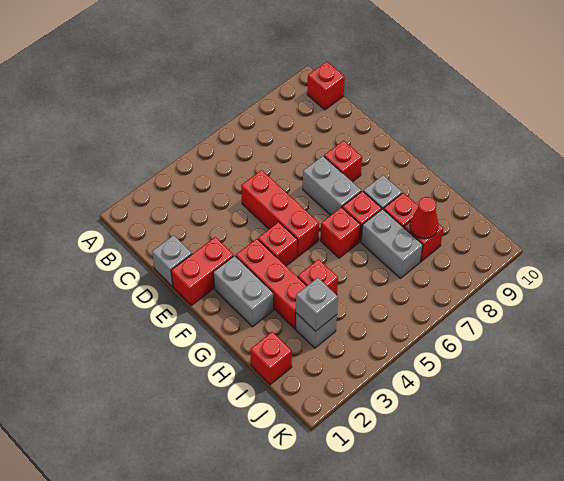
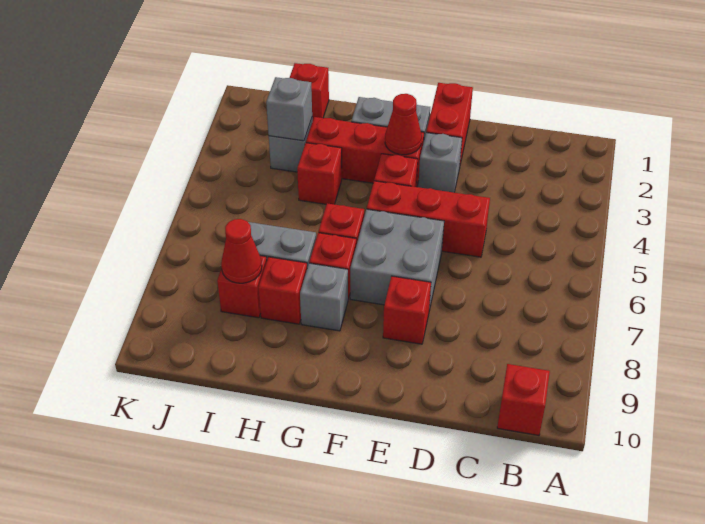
grey brick D1 level 1 -> grey brick E3 level 1
grey brick E7:F7 level 1 -> grey brick E6:F7 level 1
none -> red cone F3 level 2

